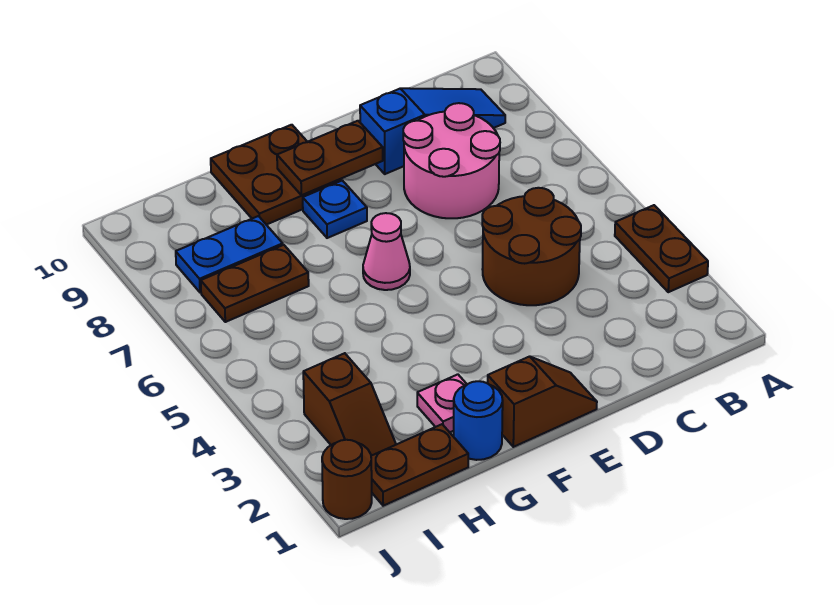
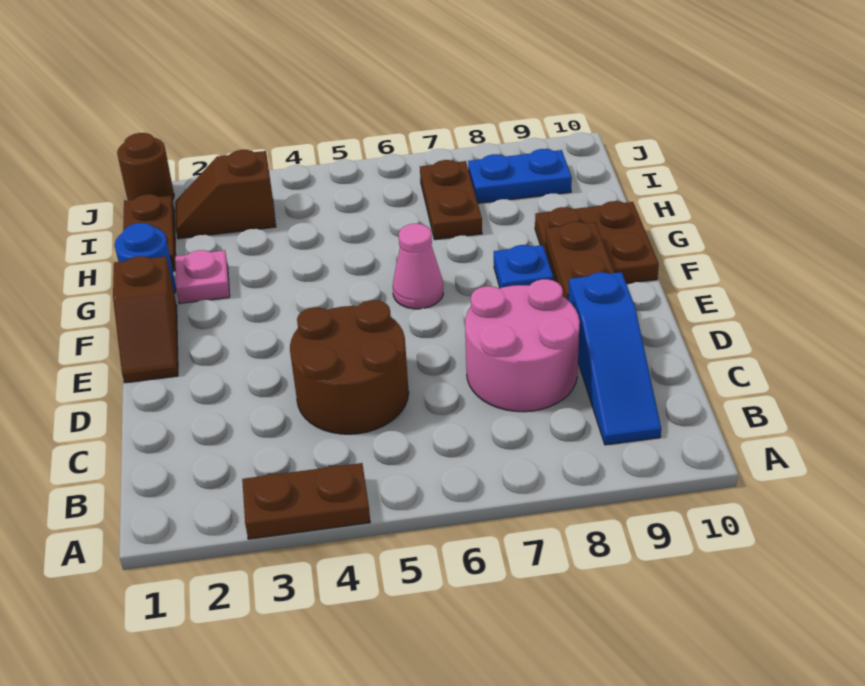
blue plate H8:I8 level 1 -> blue plate I8:I9 level 1

